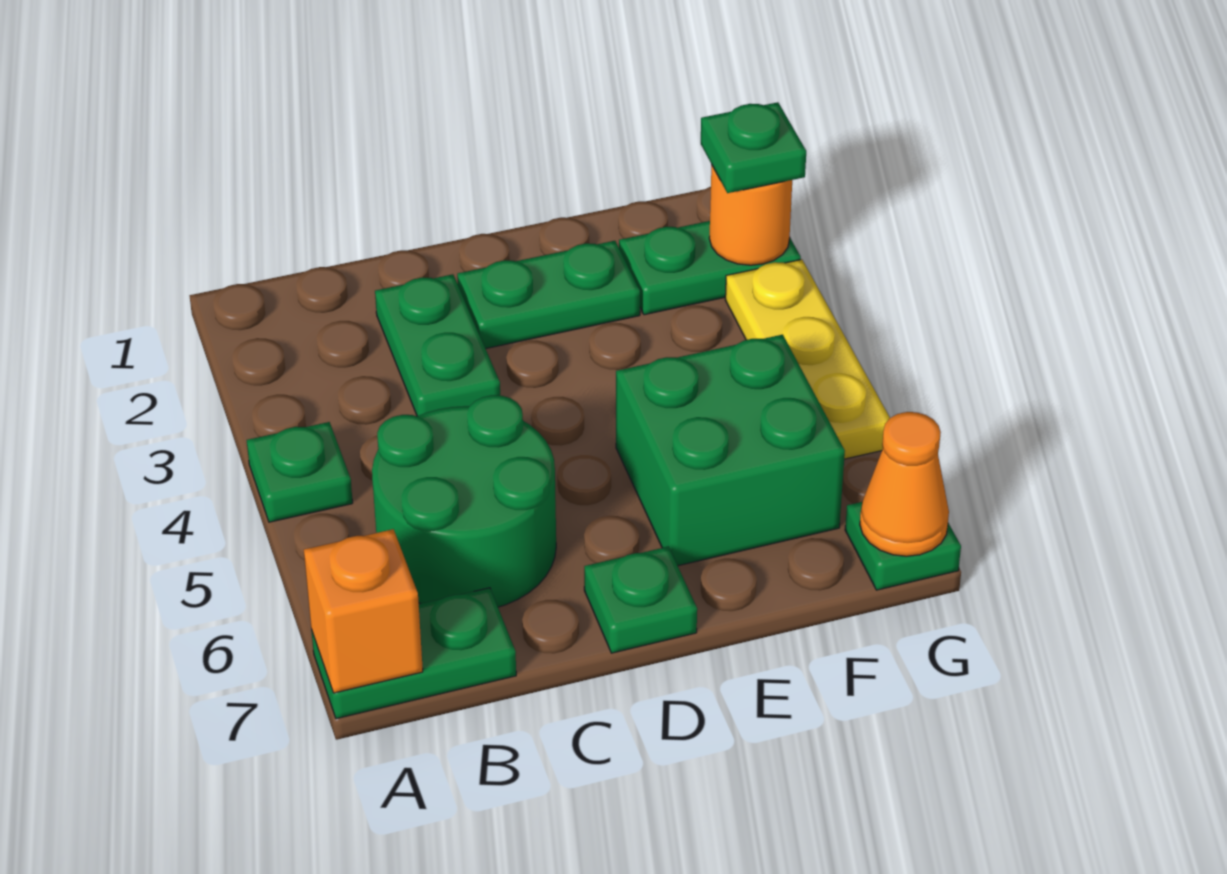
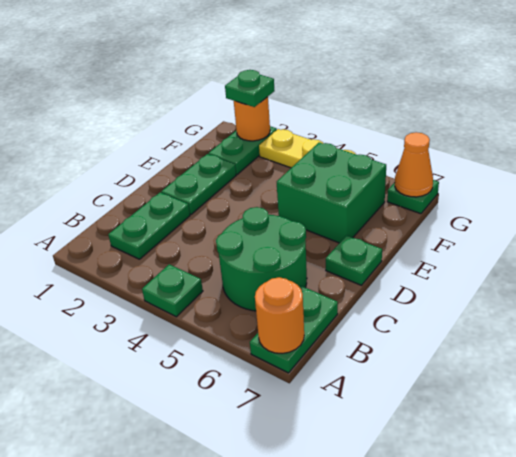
orange brick A7 level 2 -> orange round brick A7 level 2
green plate C2:C3 level 1 -> green plate B2:C2 level 1

